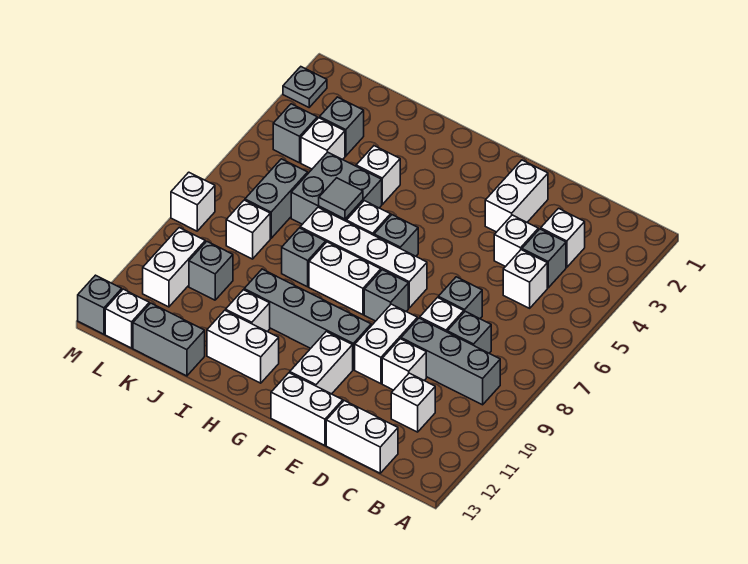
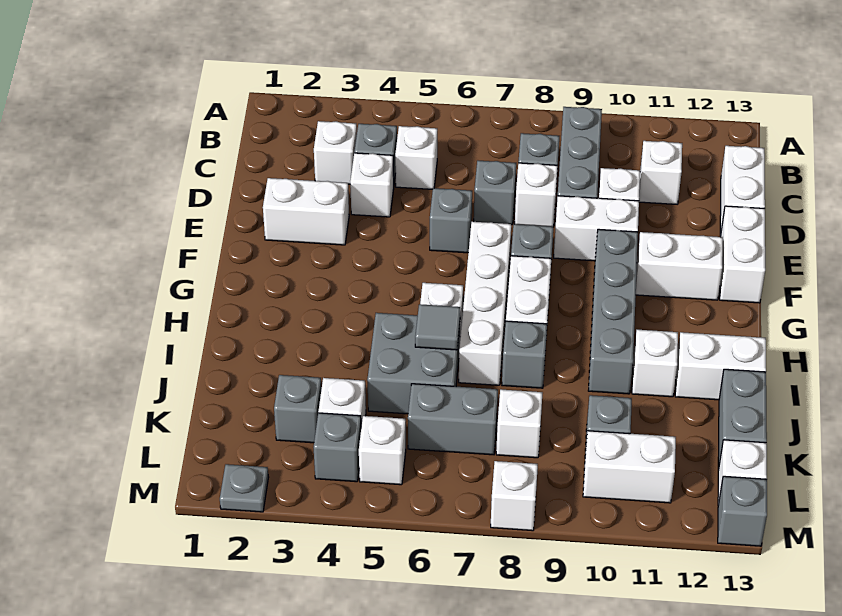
grey brick G6 level 1 -> grey brick E6 level 1
white brick H12:I12 level 1 -> white brick I12:I13 level 1
white brick I4 level 1 -> white brick L5 level 1

